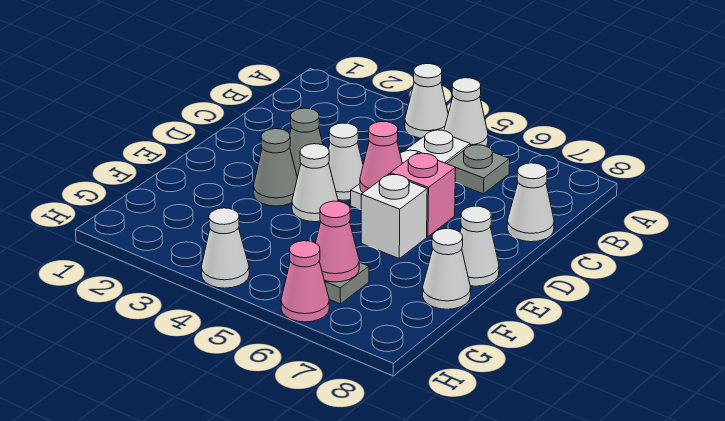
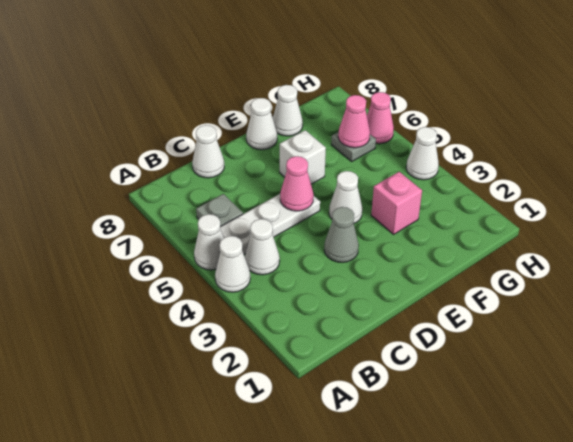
white cone D4 level 1 -> white cone B4 level 1
pink brick D6 level 1 -> pink brick F3 level 1
grey cone E3 level 1 -> none

